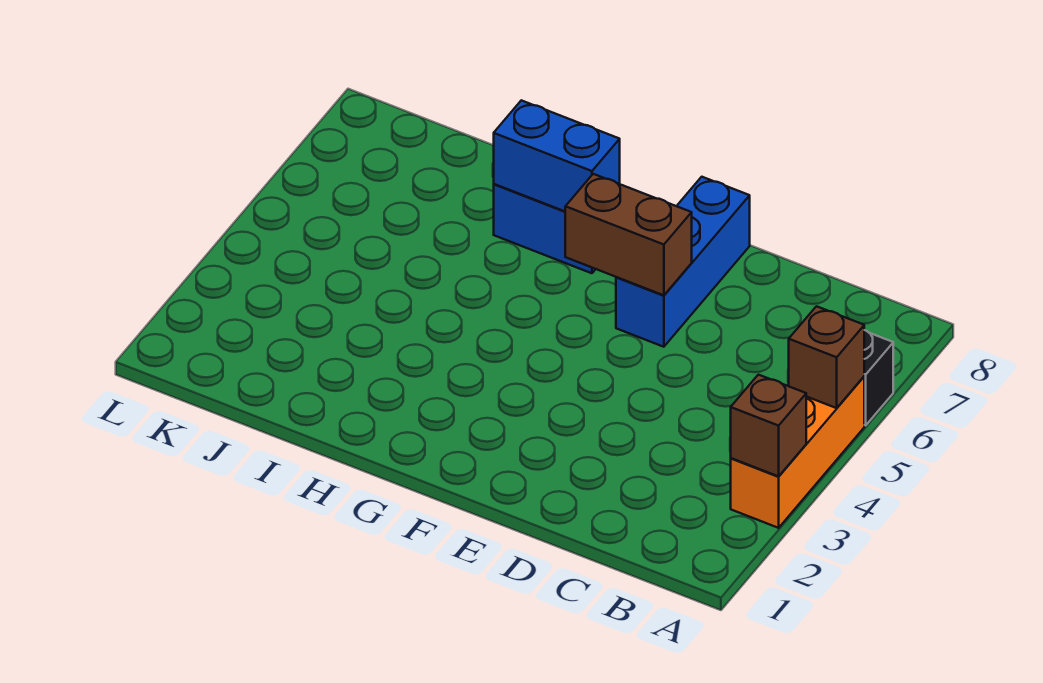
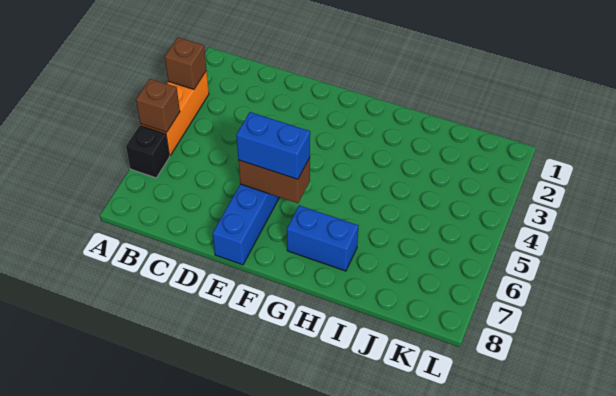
blue brick G7:H7 level 2 -> blue brick E6:F6 level 3

